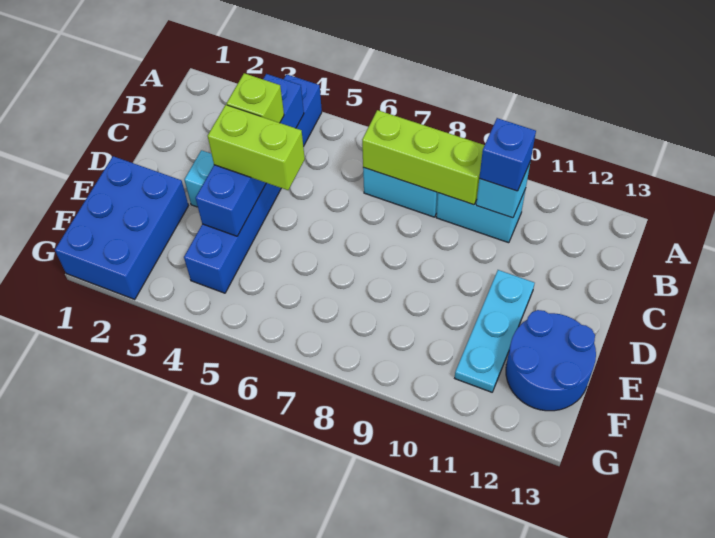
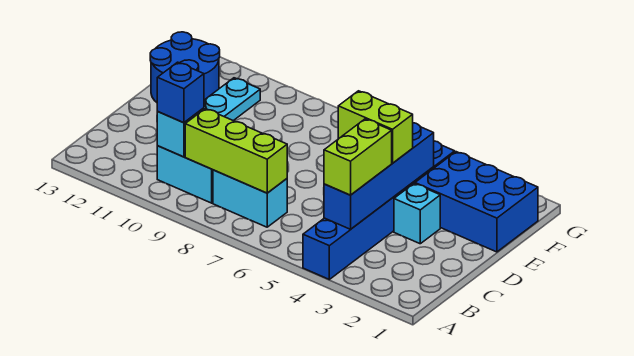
lime brick C4 level 3 -> lime brick B4:C4 level 3
blue brick E1:G2 level 1 -> blue brick E1:F3 level 1

